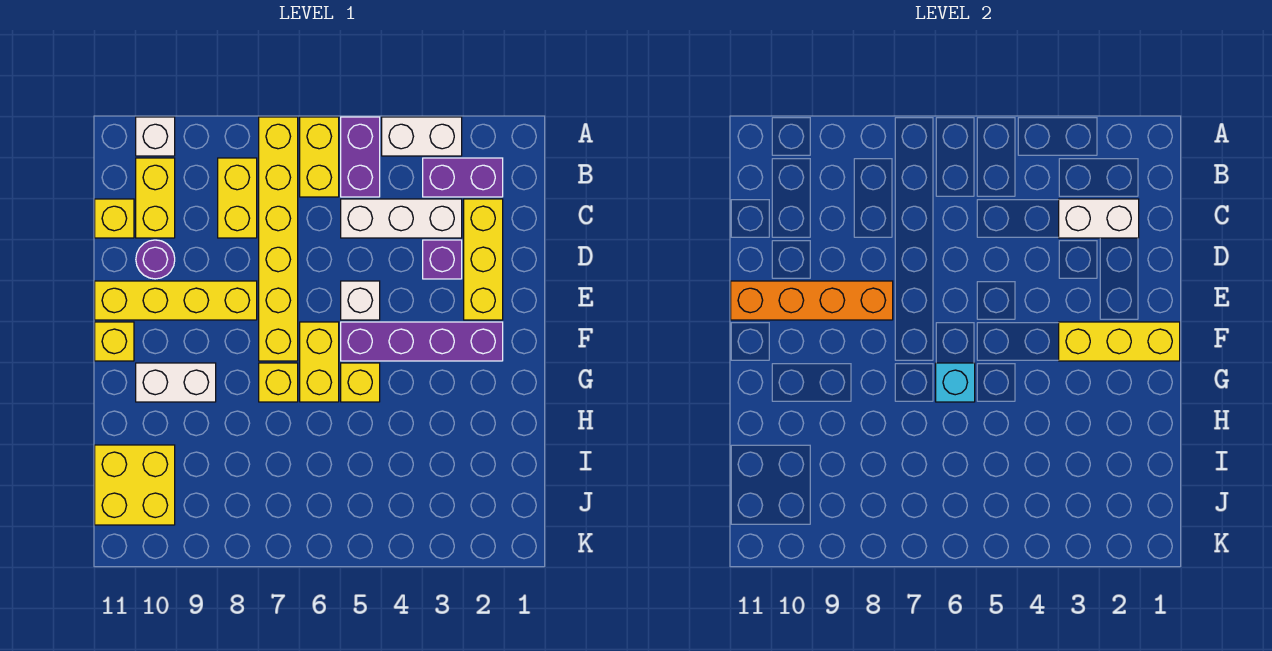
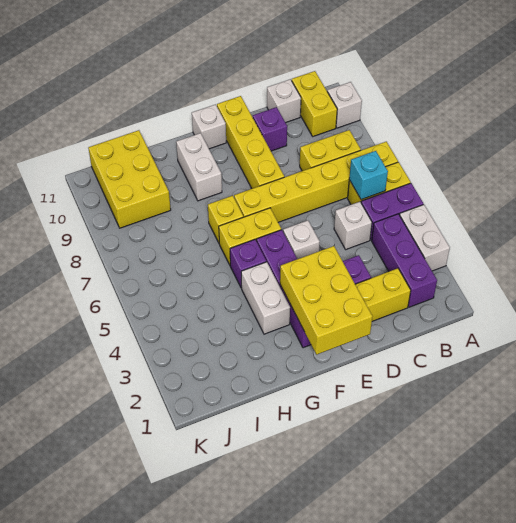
purple brick B2:B3 level 1 -> purple brick B2:B4 level 1
yellow brick B10:C10 level 1 -> yellow brick B10:B11 level 1
white brick C2:C3 level 2 -> white brick G3:G4 level 1
white brick C3:C5 level 1 -> white brick C5 level 1
yellow brick C11 level 1 -> white brick C11 level 1
purple round brick D10 level 1 -> purple brick D10 level 1
orange brick E8:E11 level 2 -> none
yellow brick F1:F3 level 2 -> yellow brick E1:F3 level 2
yellow brick F11 level 1 -> white brick F11 level 1
yellow brick G5 level 1 -> purple brick G5 level 1
cyan brick G6 level 2 -> cyan brick B6 level 2
yellow brick I10:J11 level 1 -> yellow brick I9:J11 level 1

